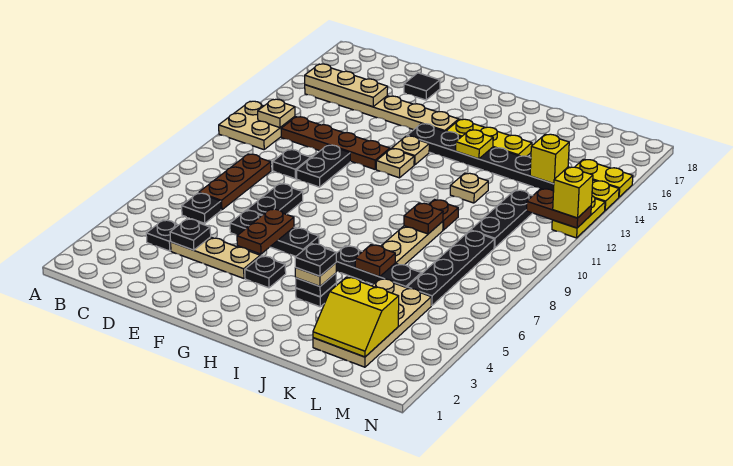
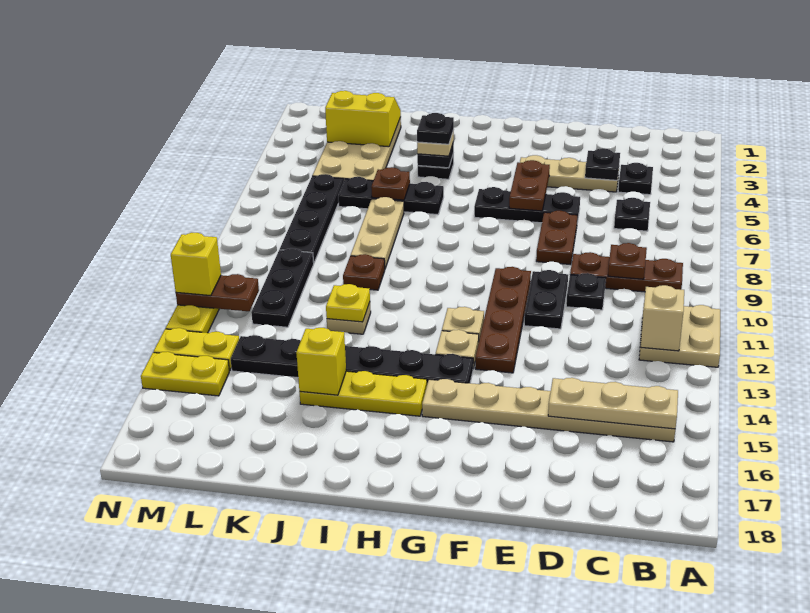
tan plate B12 level 2 -> tan brick B12 level 2
brown plate C7:C9 level 1 -> brown plate B9:D9 level 1
brown plate C12:F12 level 1 -> brown plate F10:F13 level 1
black plate E7:E8 level 1 -> brown plate E7:E8 level 1
black tile E17 level 1 -> none
black plate G4 level 1 -> none
yellow plate I14 level 2 -> yellow plate J12 level 2
brown plate J9 level 2 -> brown plate C9 level 2
yellow brick L14 level 2 -> yellow brick J15 level 2

